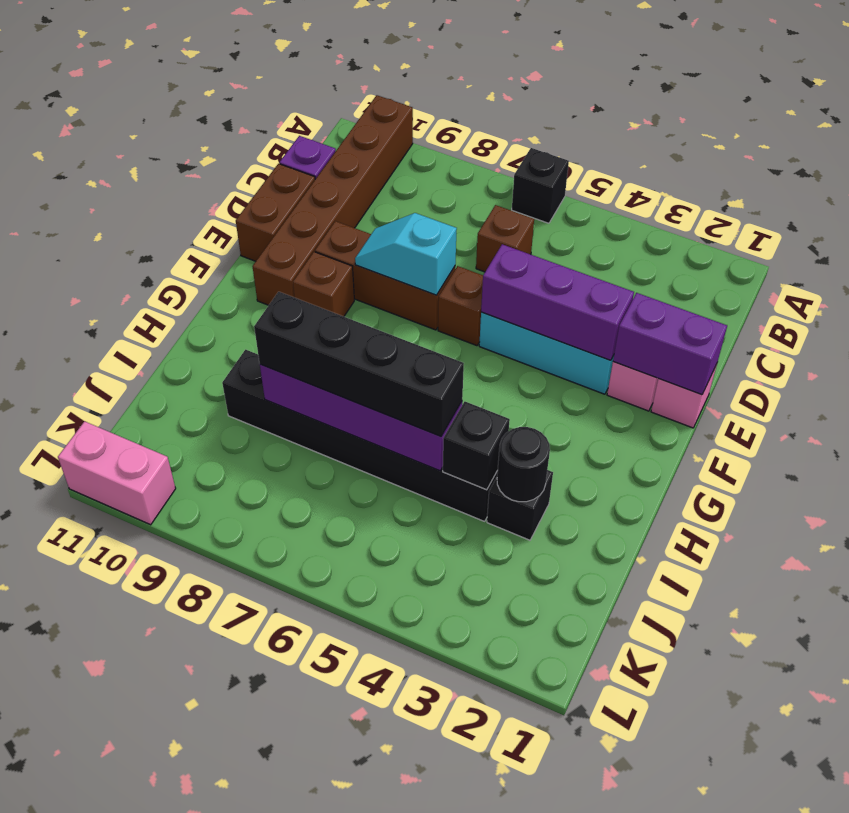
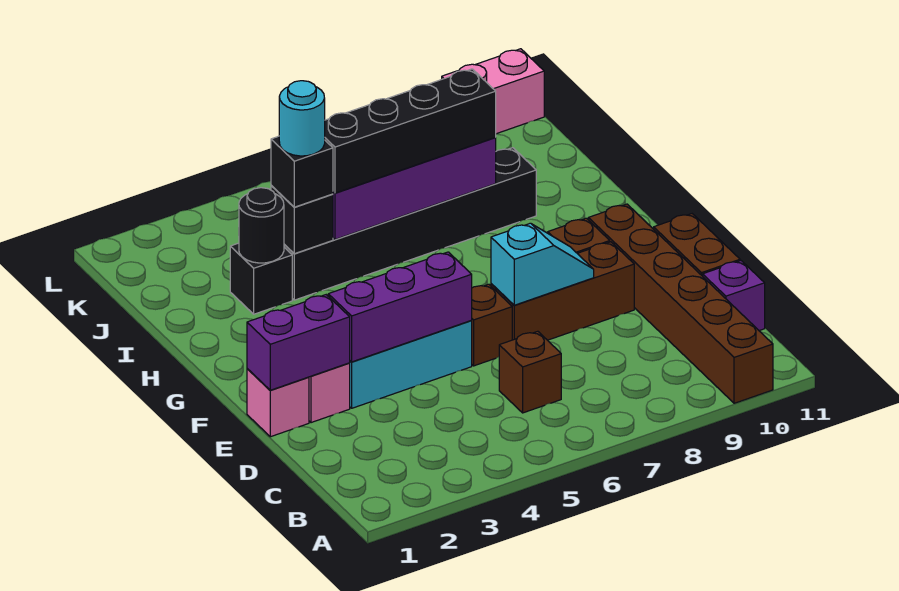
black brick A6 level 1 -> black brick I4 level 3
none -> cyan round brick I4 level 4

